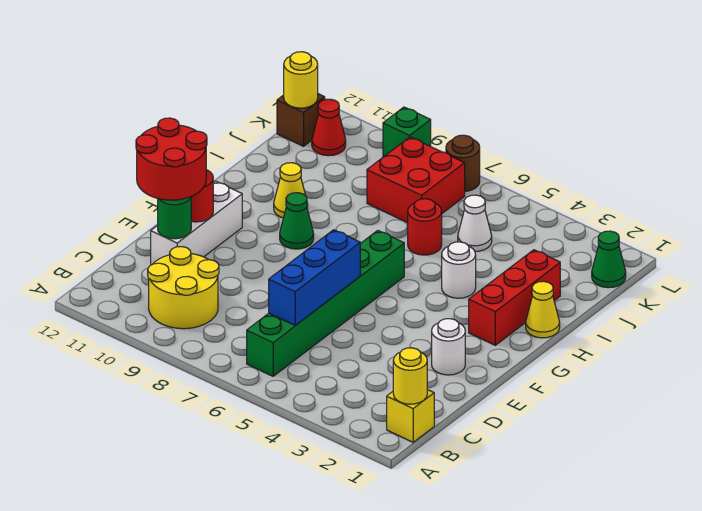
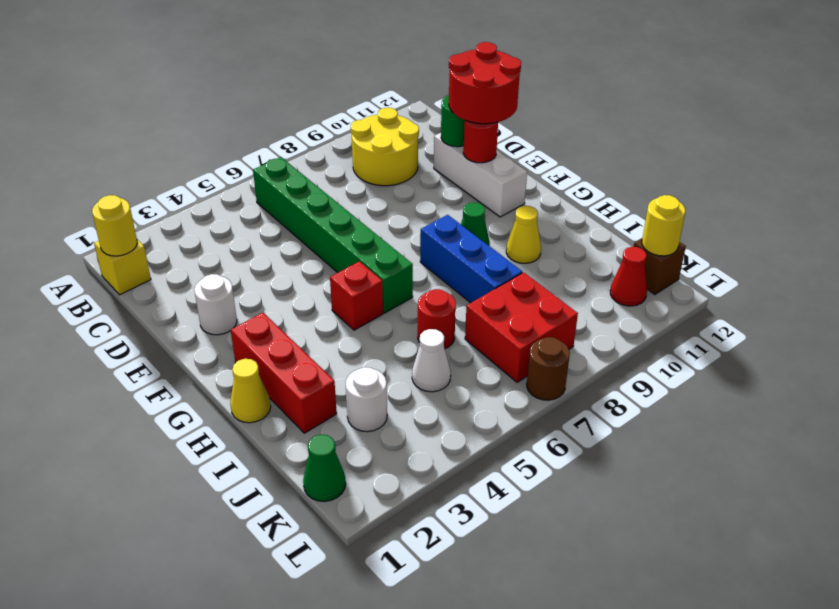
blue brick C6:E6 level 2 -> blue brick G8:I8 level 1
none -> red brick G5 level 1
white round brick H4 level 1 -> white round brick J3 level 1
green brick L9 level 1 -> none

